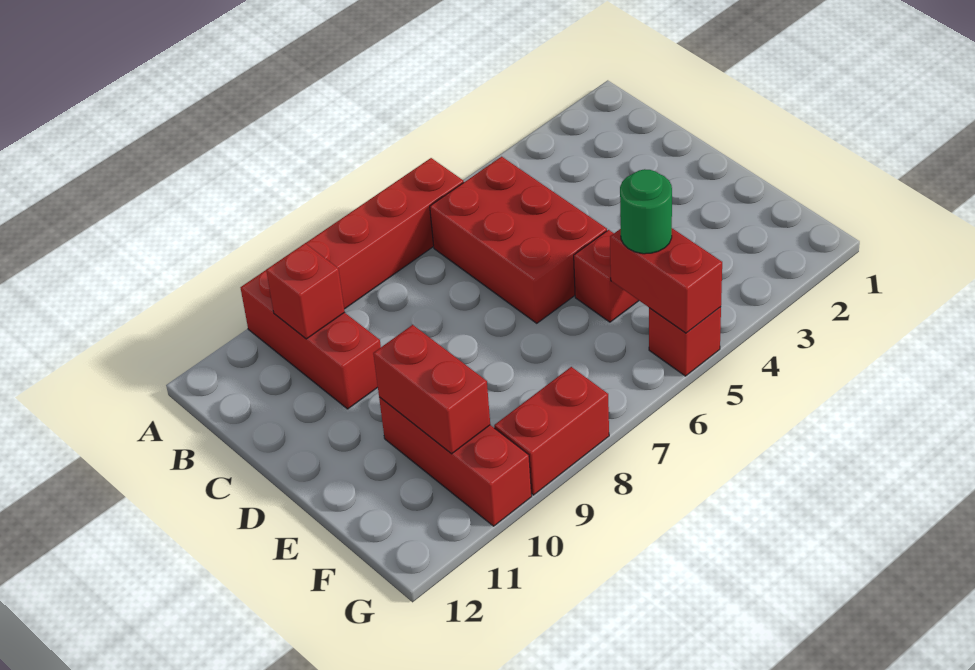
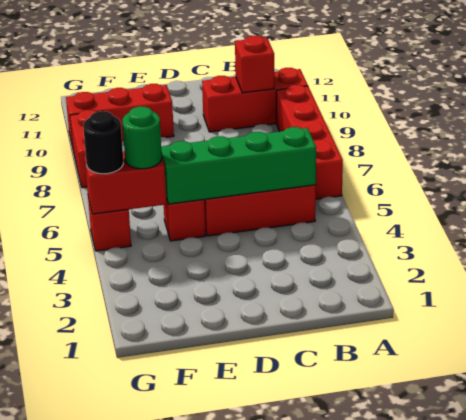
none -> green brick B5:E5 level 2
red brick E10:F10 level 2 -> none
none -> black round brick G5 level 3

